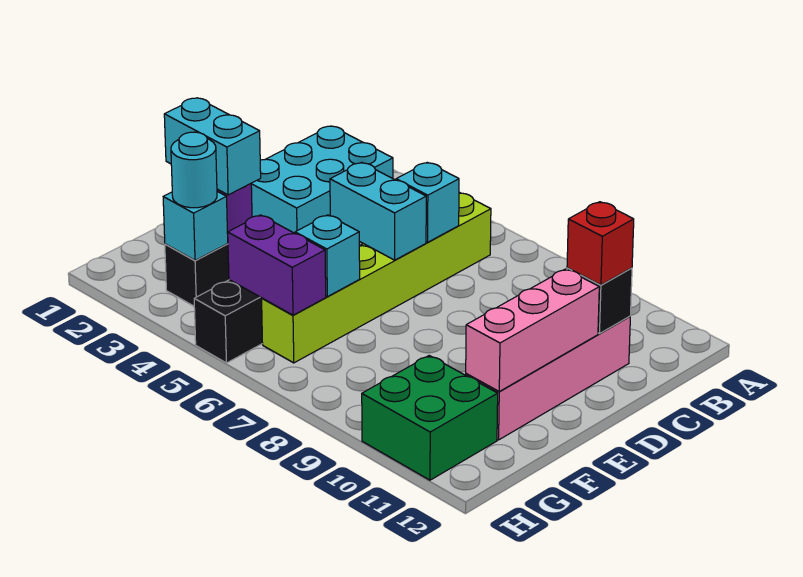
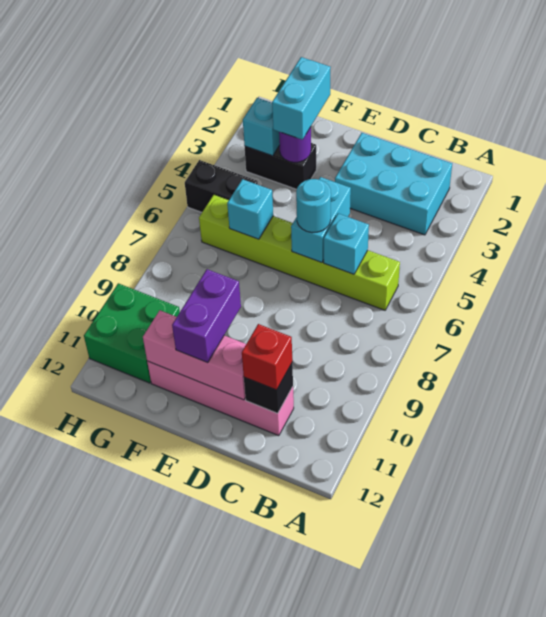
cyan round brick G3 level 3 -> cyan round brick D6 level 3
purple brick G5:G6 level 2 -> purple brick E10:E11 level 3

